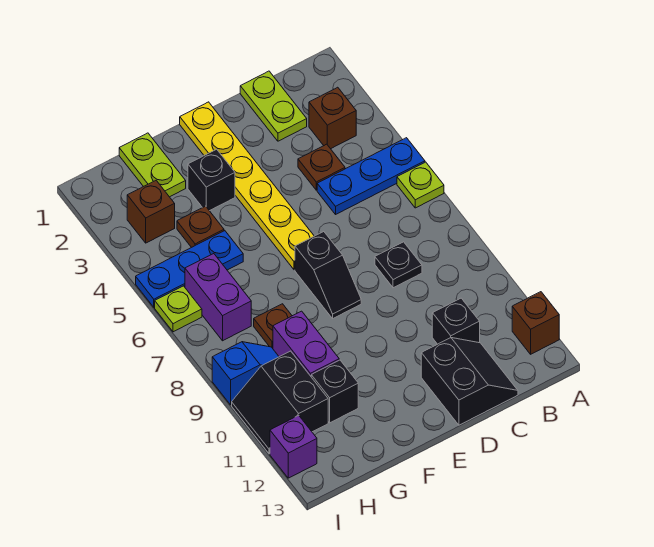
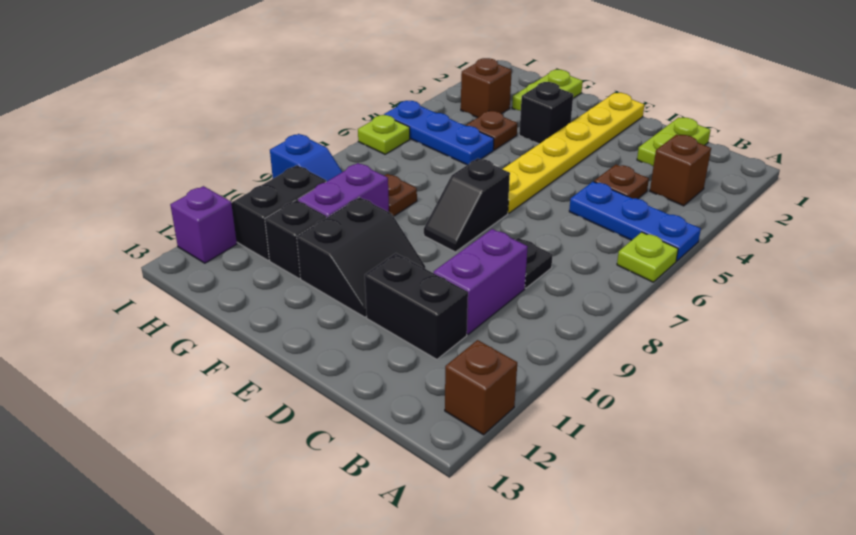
black brick C11 level 1 -> black brick C11:D11 level 1
black slope C12:D13 level 1 top D -> black slope E10:F11 level 1 top F
purple brick H6:H7 level 1 -> purple brick C9:C10 level 1

